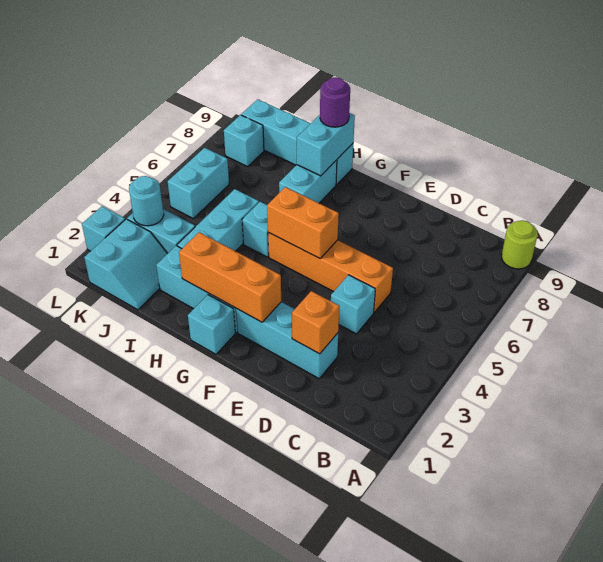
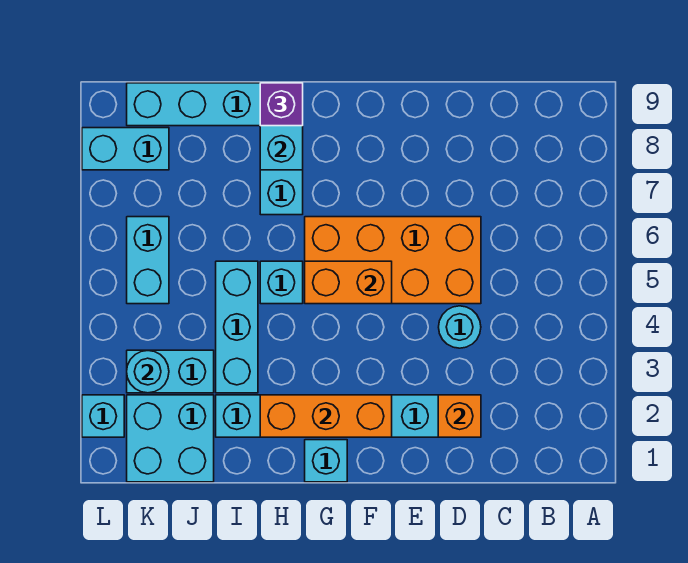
lime round brick A9 level 1 -> none
cyan brick D4 level 1 -> cyan round brick D4 level 1
orange brick D5:G5 level 1 -> orange brick D5:G6 level 1
purple round brick H9 level 3 -> purple brick H9 level 3
cyan slope J1:K2 level 1 top K -> cyan brick J1:K2 level 1
cyan brick K8 level 1 -> cyan brick K8:L8 level 1

